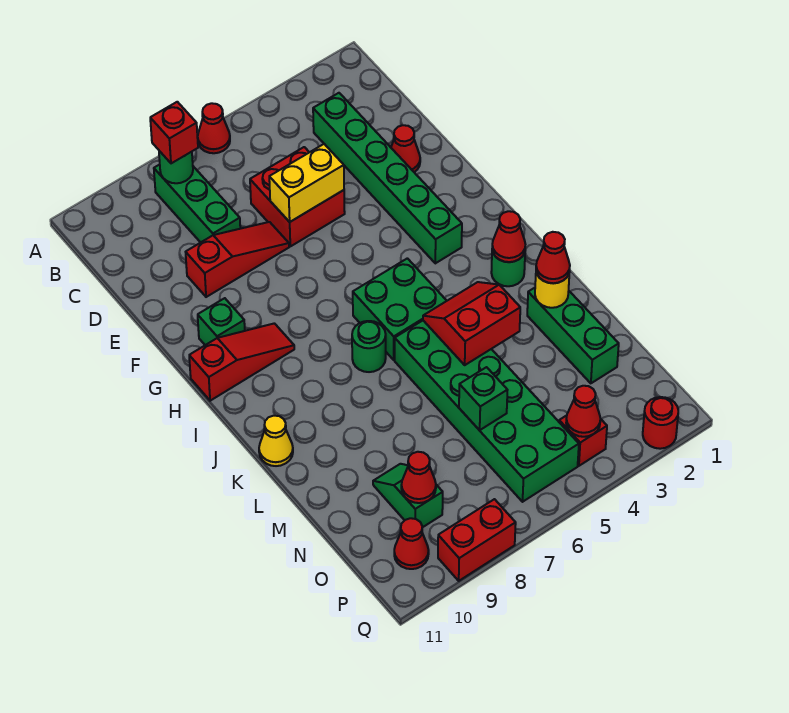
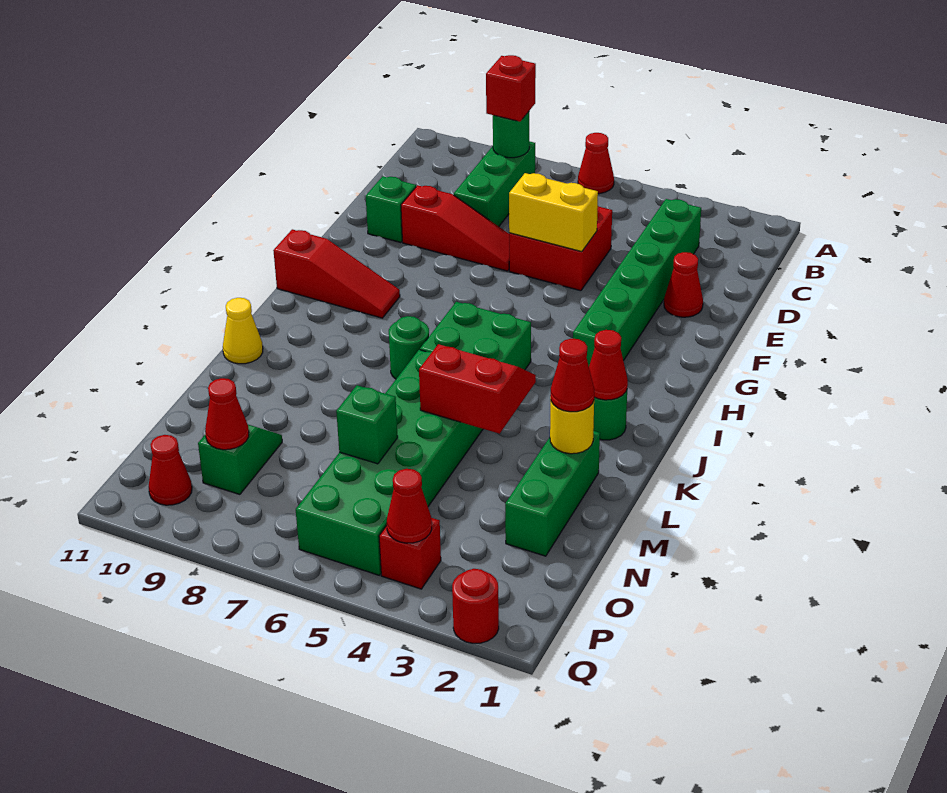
green brick G10 level 1 -> green brick E10 level 1
red brick Q8:Q9 level 1 -> none

